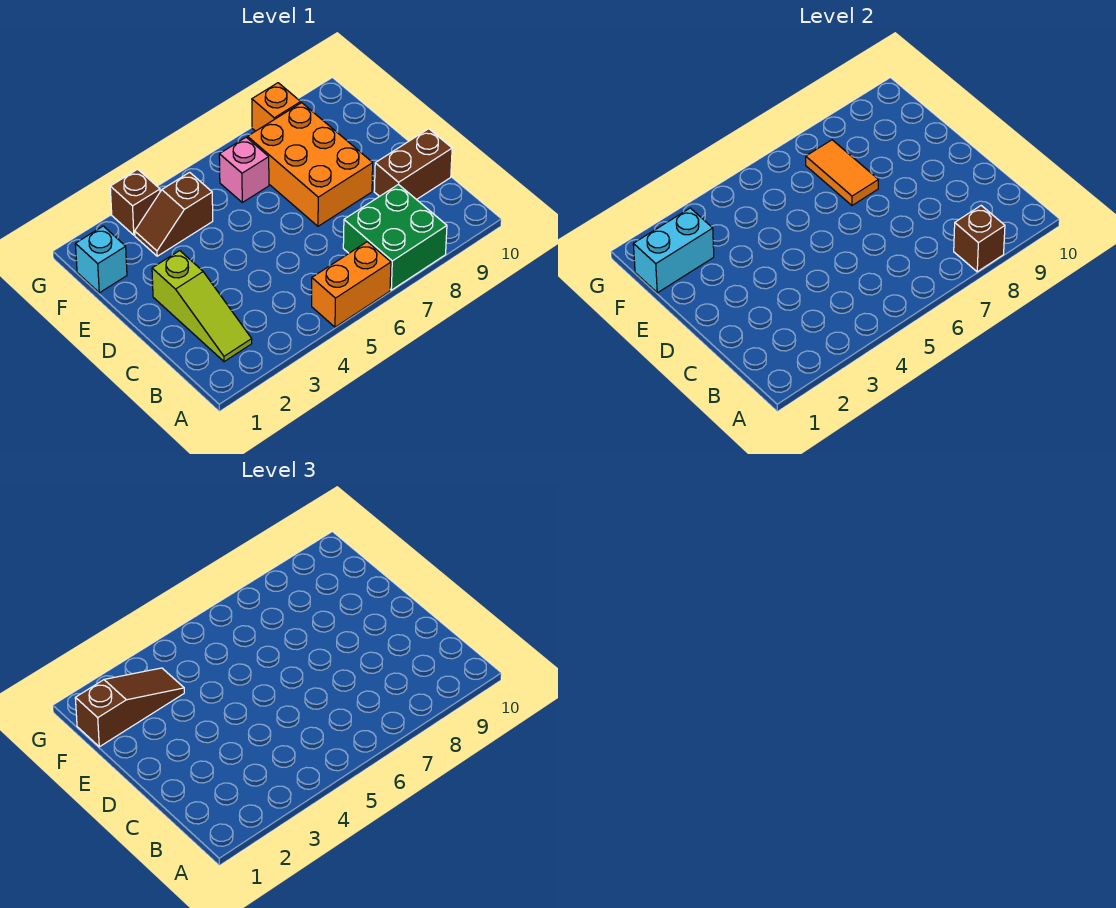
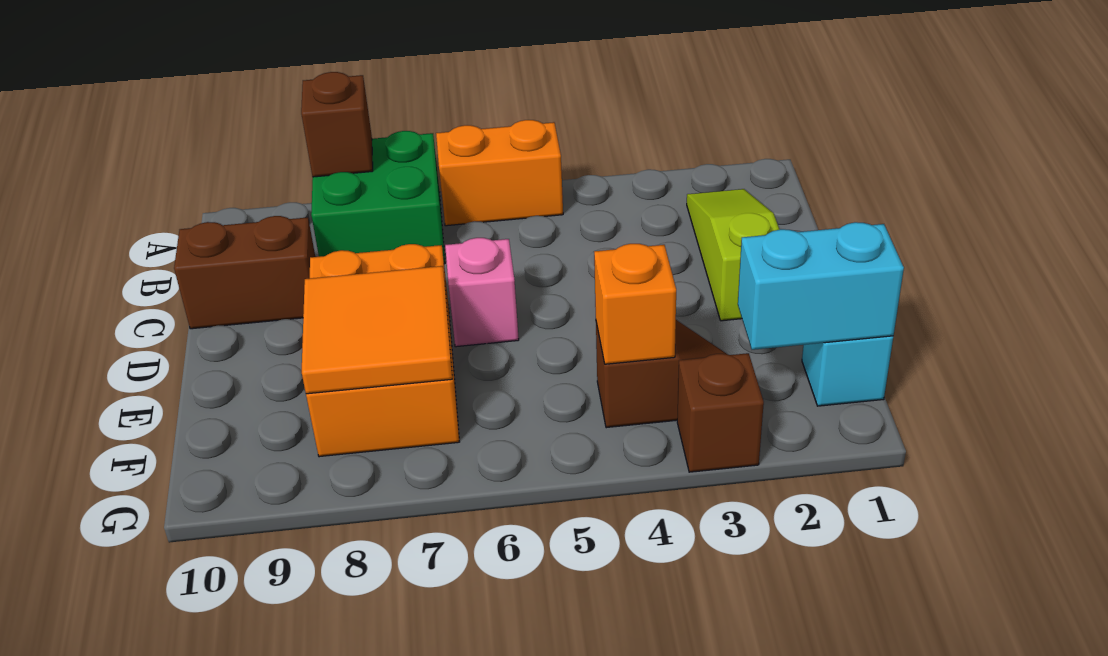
orange tile E7:F7 level 2 -> orange tile E7:F8 level 2
brown slope F1:F3 level 3 top 1 -> none
pink brick F6 level 1 -> pink brick D6 level 1
orange brick G8 level 1 -> orange brick F4 level 2

